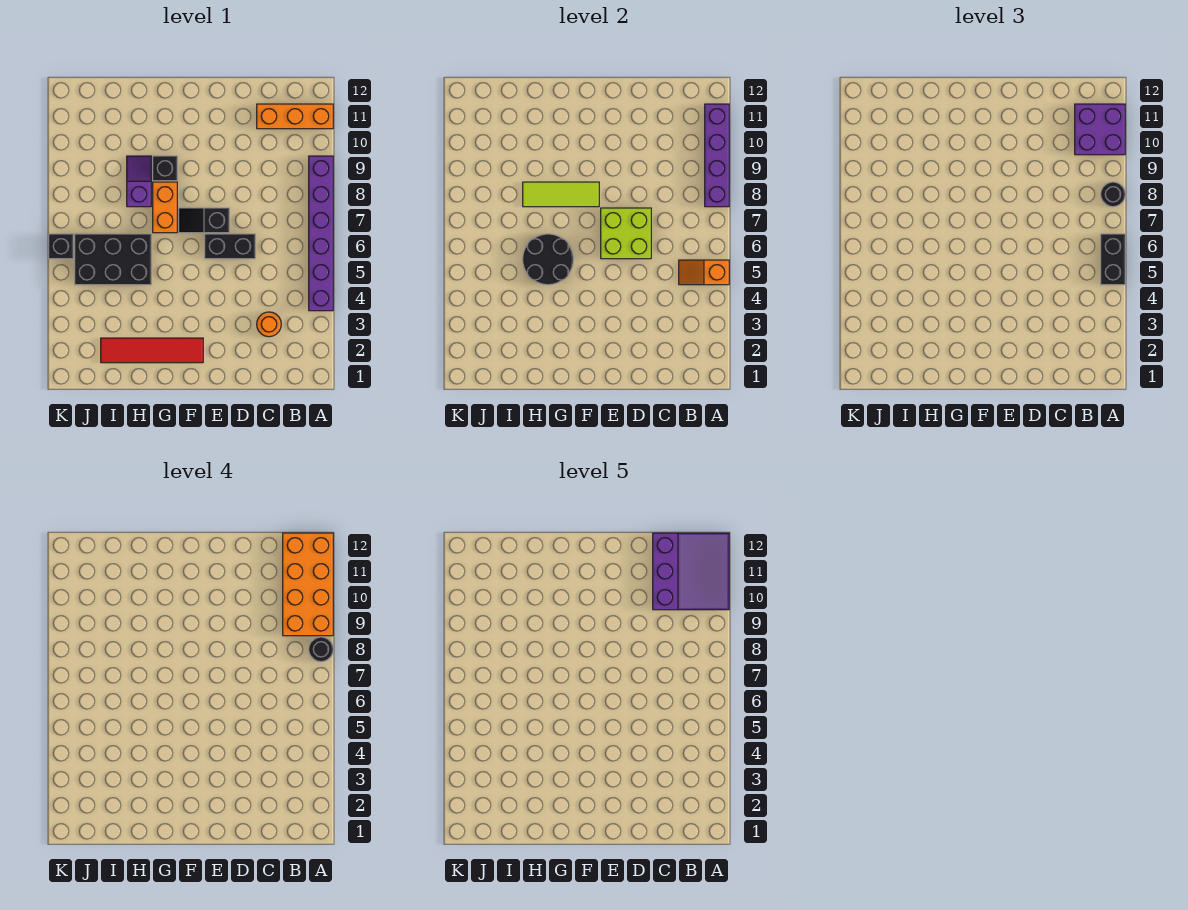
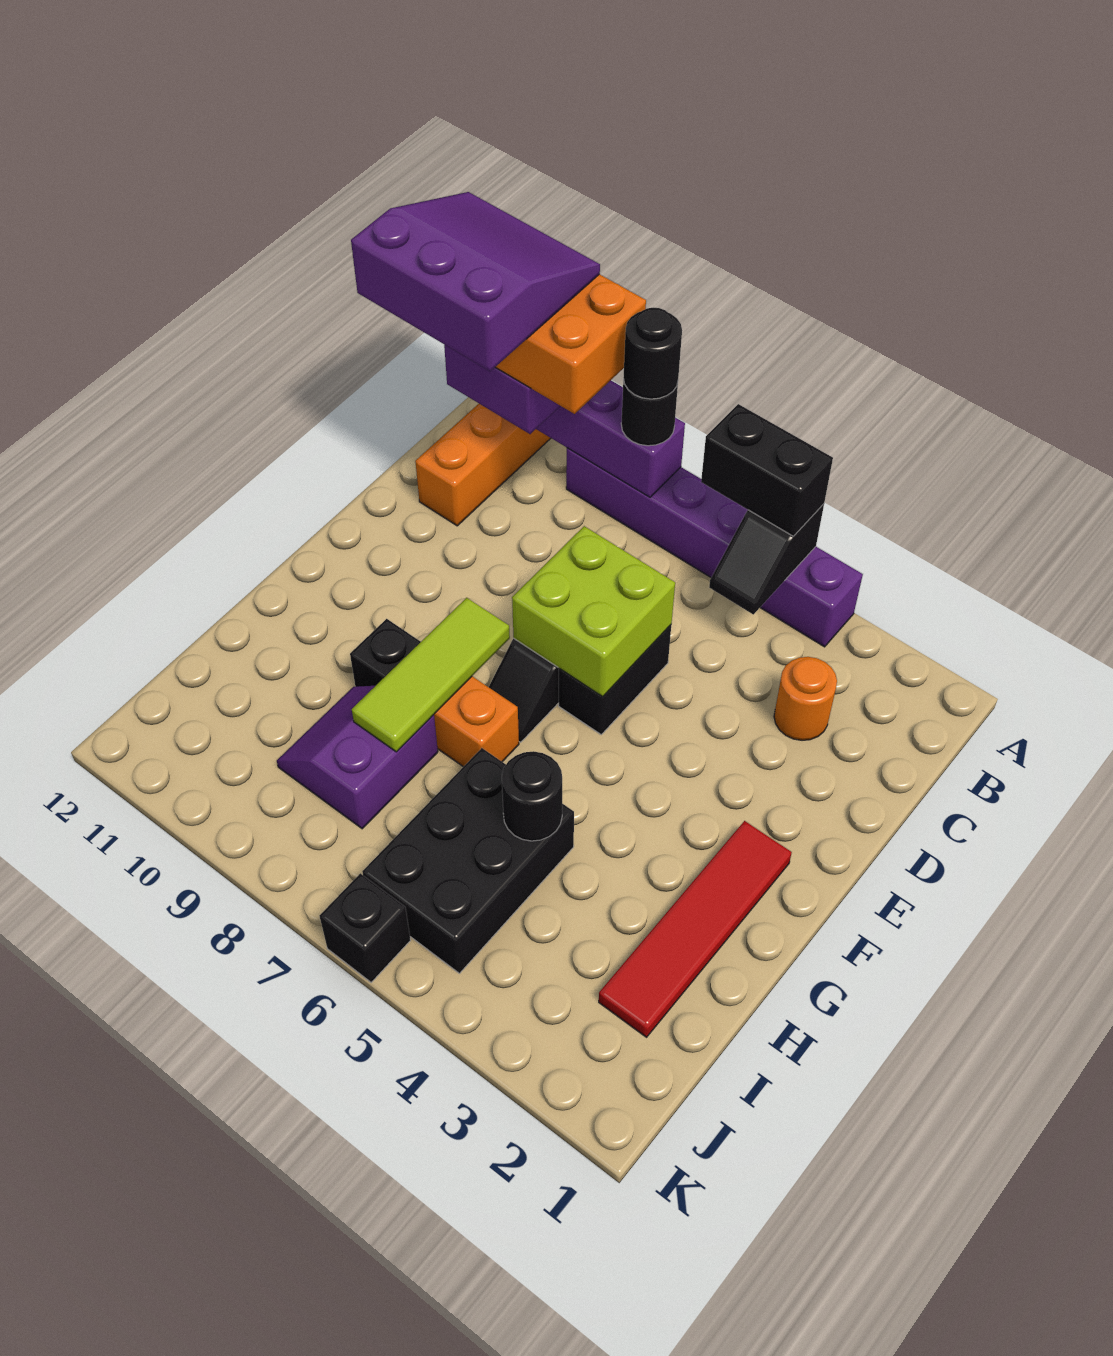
orange slope A5:B5 level 2 top A -> black slope A5:B5 level 2 top A
black round brick G5:H6 level 2 -> black round brick H5 level 2
purple slope H8:H9 level 1 top 8 -> purple slope H8:I9 level 1 top 8

